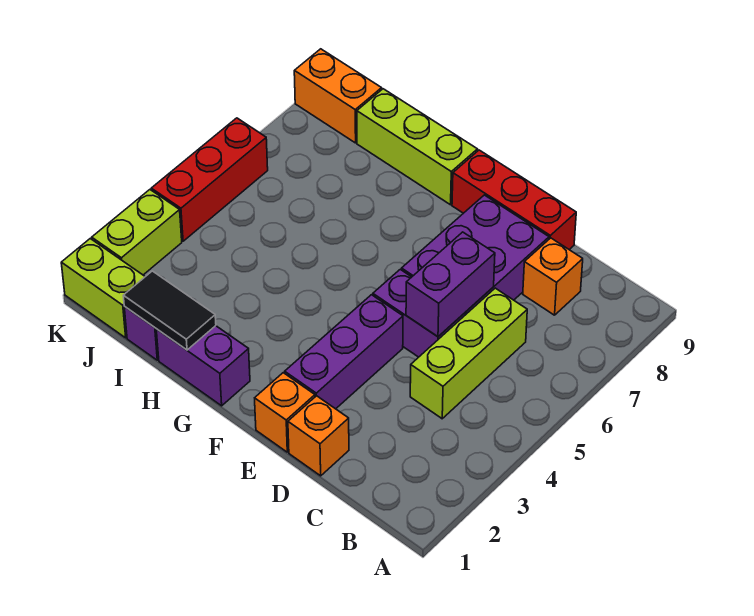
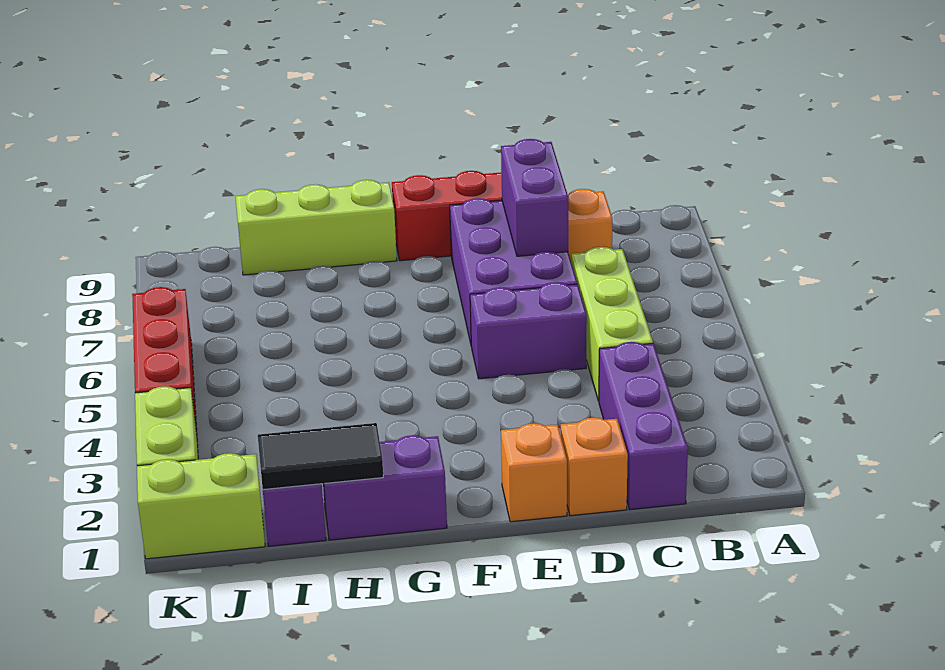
purple brick D5:D6 level 2 -> purple brick D7:D8 level 2
purple brick E2:E4 level 1 -> purple brick C1:C3 level 1
orange brick J9:K9 level 1 -> none

